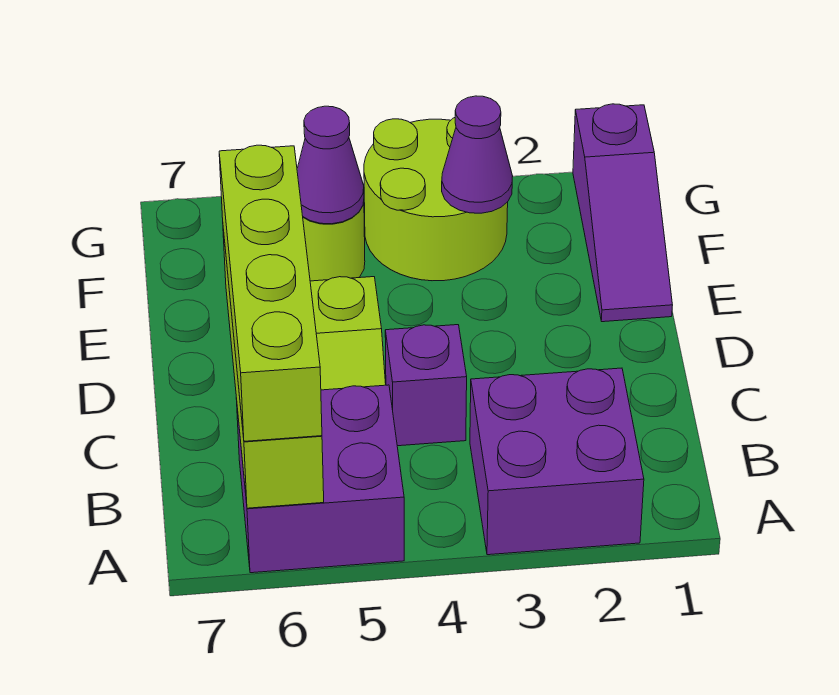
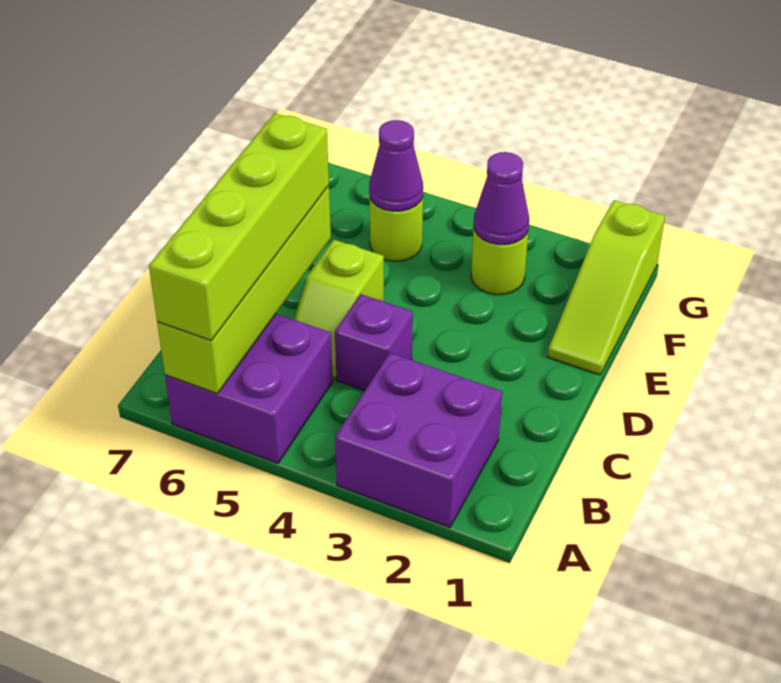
purple slope E1:G1 level 1 top G -> lime slope E1:G1 level 1 top G
lime round brick F3:G4 level 1 -> lime round brick F3 level 1

